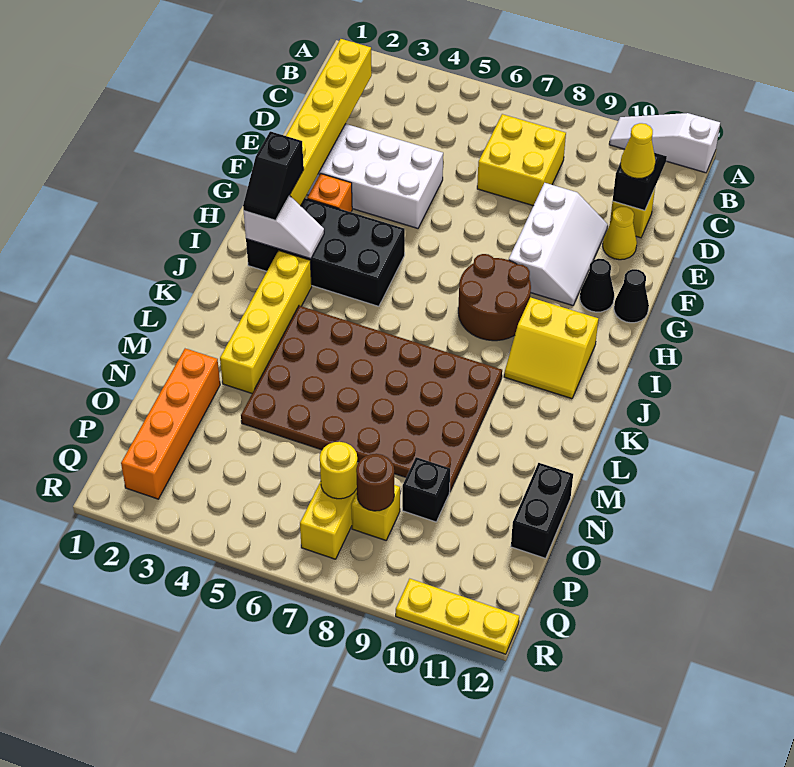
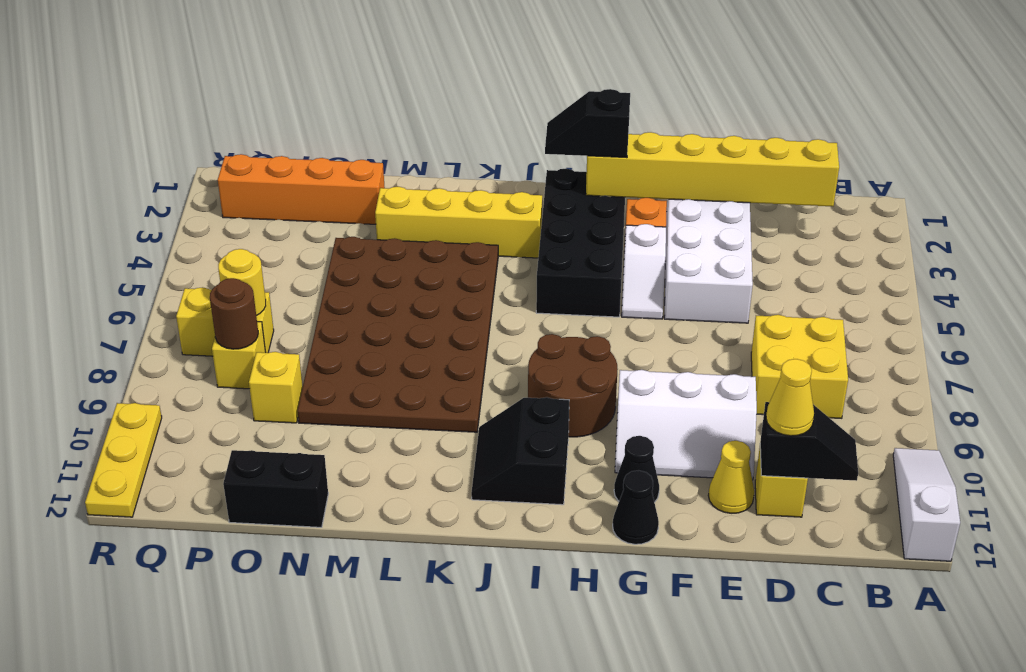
white slope I2:I3 level 2 top 2 -> white slope G4:G5 level 1 top 4
yellow slope I10:J11 level 1 top I -> black slope I10:J11 level 1 top I
black brick O9 level 1 -> yellow brick O9 level 1

